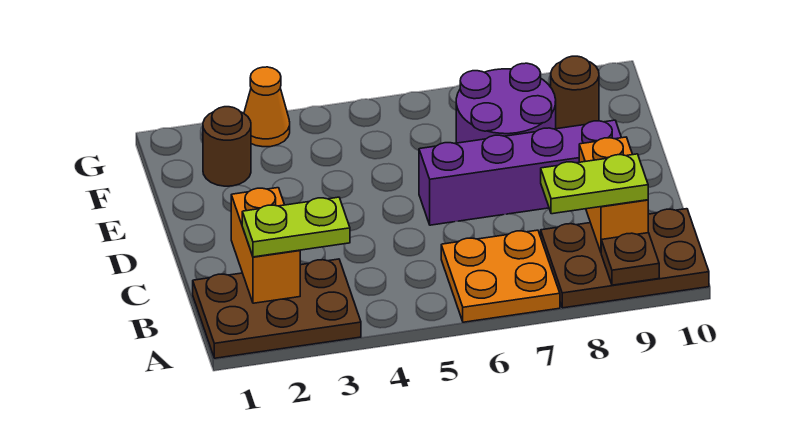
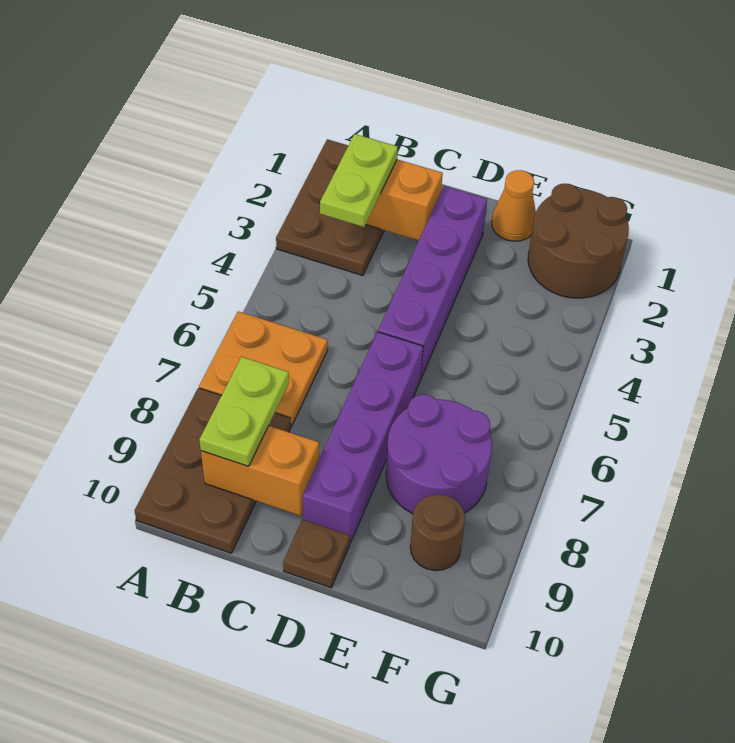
brown plate A9 level 2 -> brown plate D10 level 1
none -> purple brick D2:D5 level 1
brown round brick F2 level 1 -> brown round brick F1:G2 level 1
orange cone G3 level 1 -> orange cone E1 level 1

